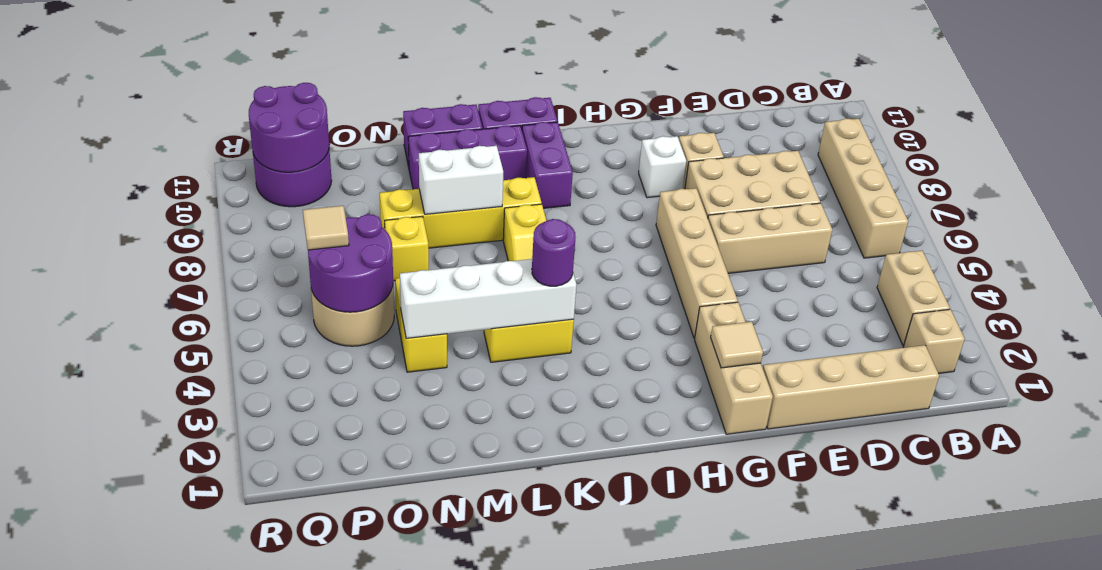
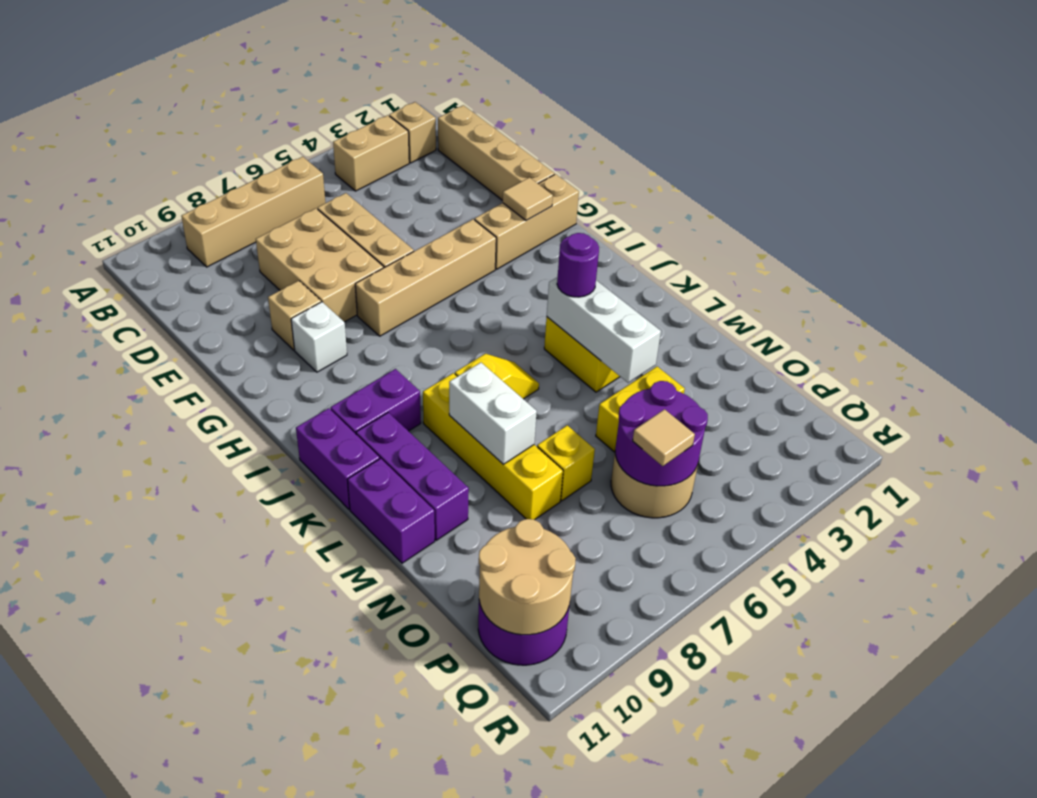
white brick K4:N4 level 2 -> white brick K4:M4 level 2
purple round brick P10:Q11 level 2 -> tan round brick P10:Q11 level 2

